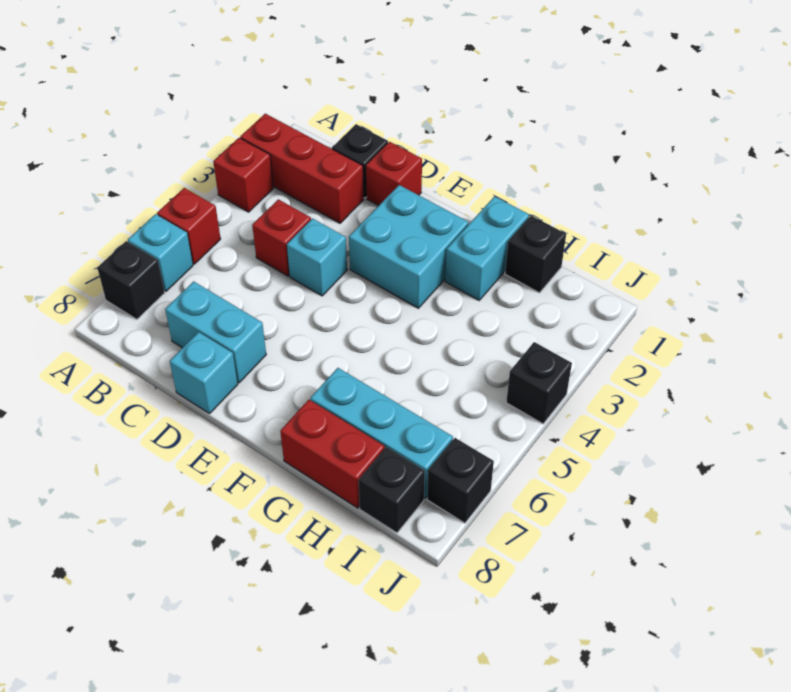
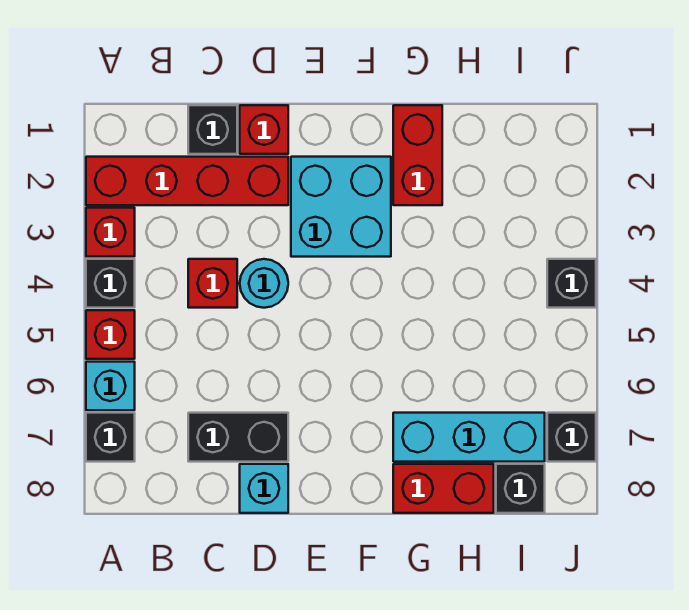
red brick A2:C2 level 1 -> red brick A2:D2 level 1
cyan brick C7:D7 level 1 -> black brick C7:D7 level 1
cyan brick D4 level 1 -> cyan round brick D4 level 1
cyan brick G1:G2 level 1 -> red brick G1:G2 level 1
black brick H1 level 1 -> black brick A4 level 1

